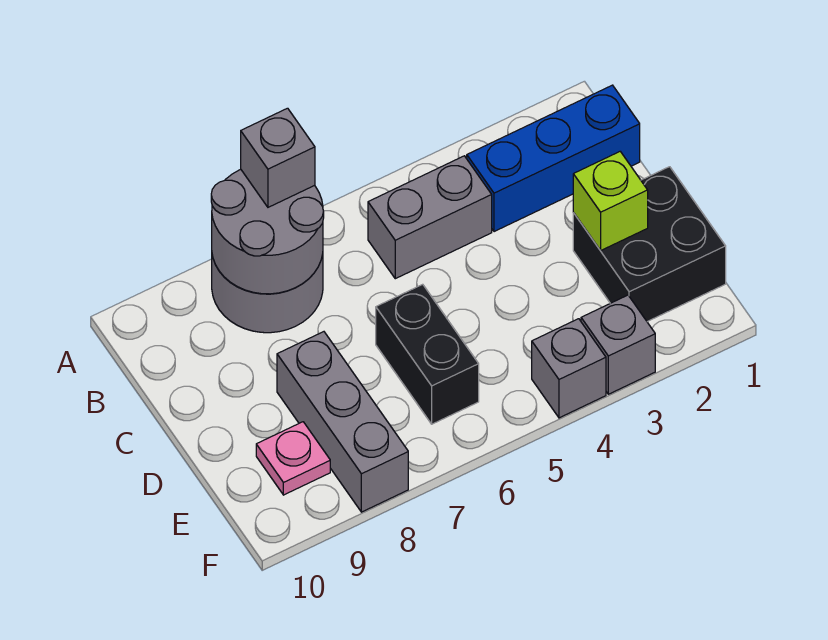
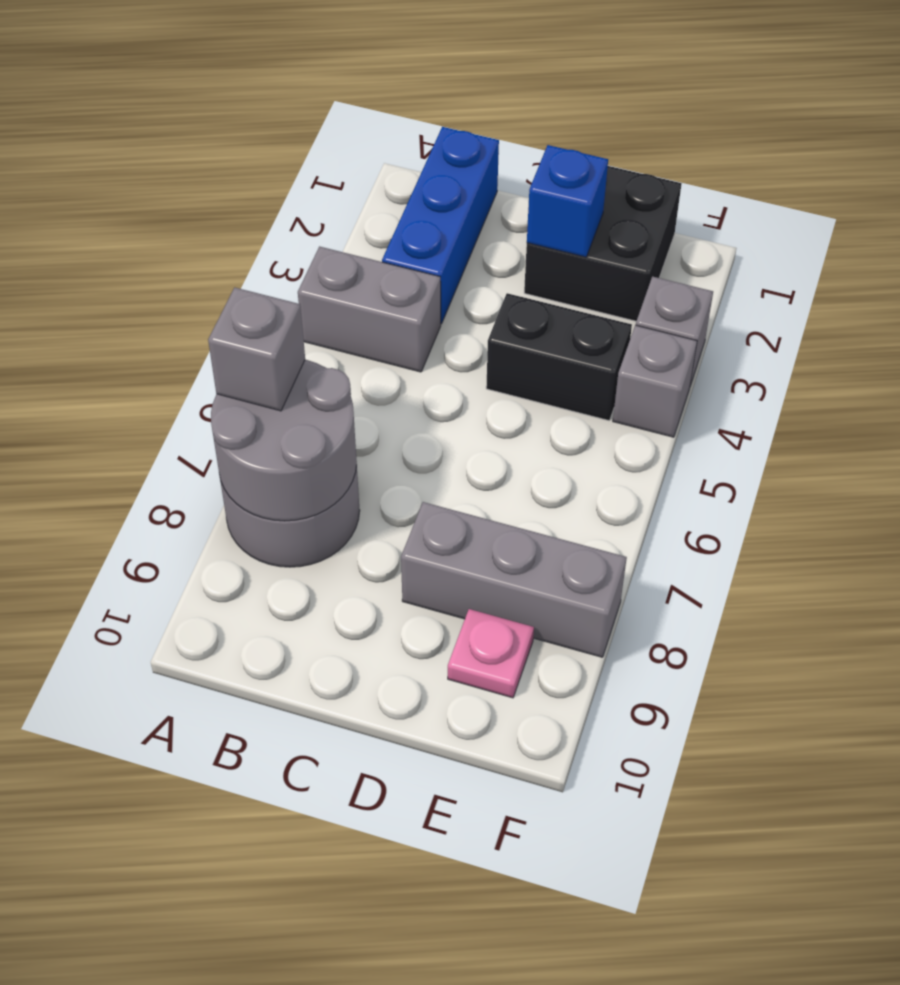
grey brick B4:B5 level 1 -> grey brick A4:B4 level 1
lime brick D2 level 2 -> blue brick D2 level 2
black brick D6:E6 level 1 -> black brick D4:E4 level 1

